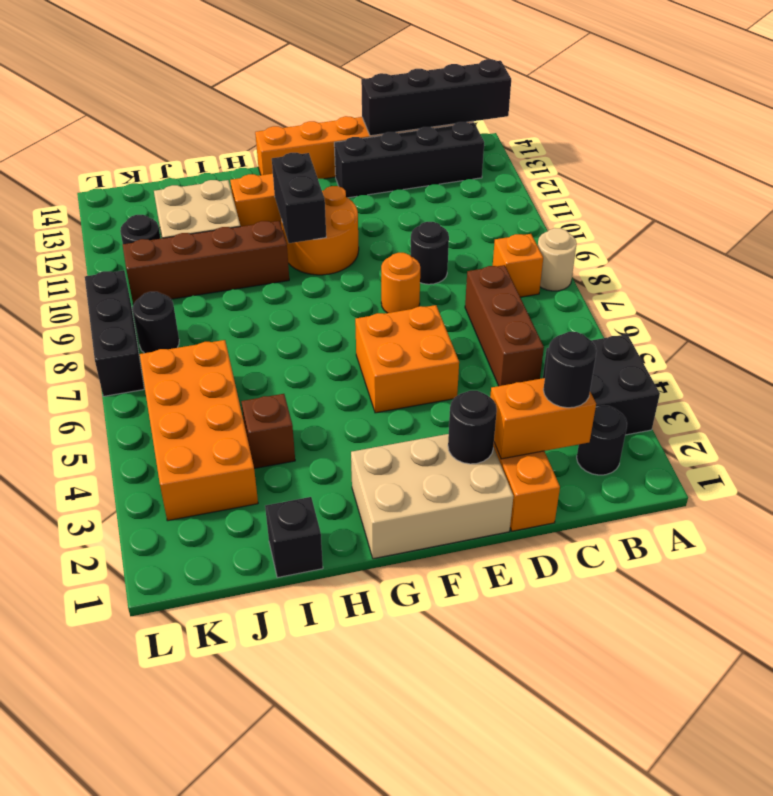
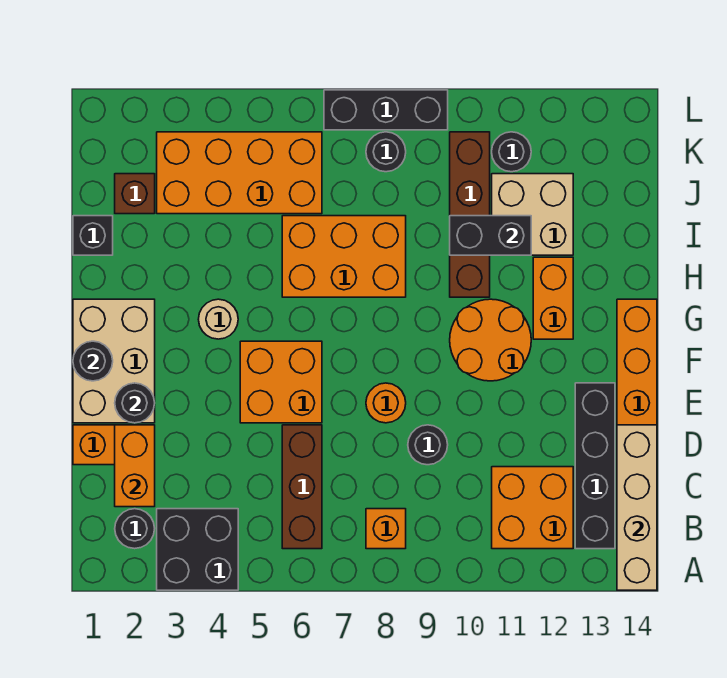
tan round brick A8 level 1 -> tan round brick G4 level 1
black brick A14:D14 level 2 -> tan brick A14:D14 level 2
none -> orange brick B11:C12 level 1
black round brick C2 level 3 -> black round brick F1 level 2
brown brick C5:C7 level 1 -> brown brick B6:D6 level 1
black brick G10:G11 level 2 -> black brick I10:I11 level 2
none -> orange brick H6:I8 level 1
brown brick I4 level 1 -> brown brick J2 level 1

